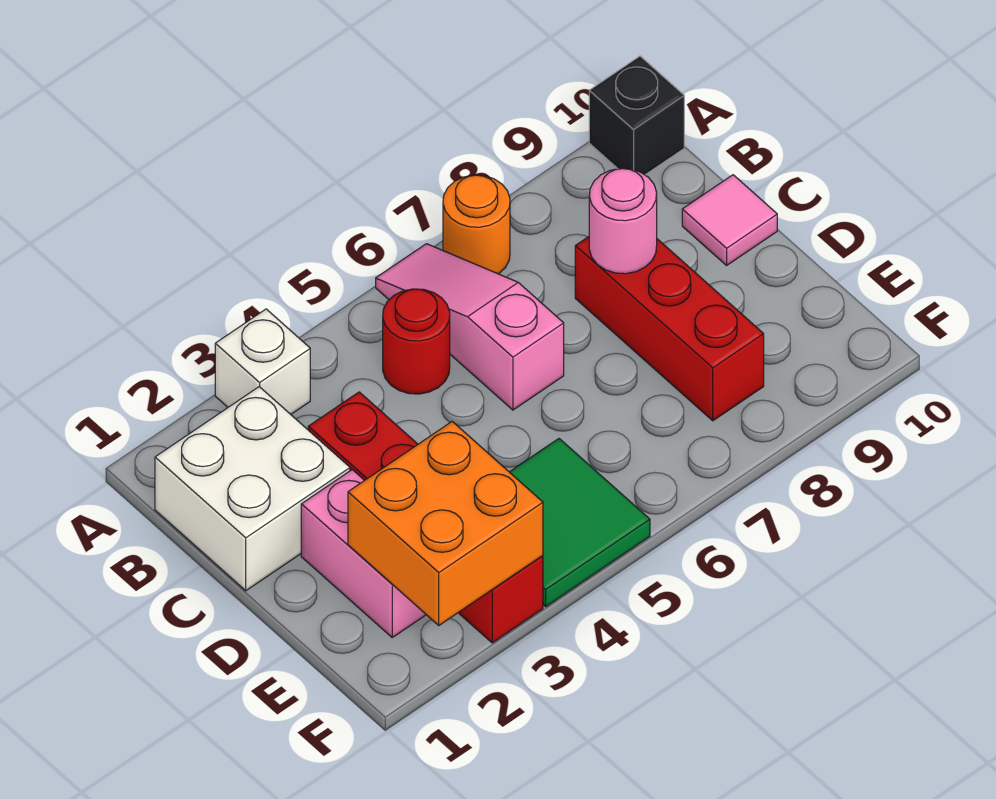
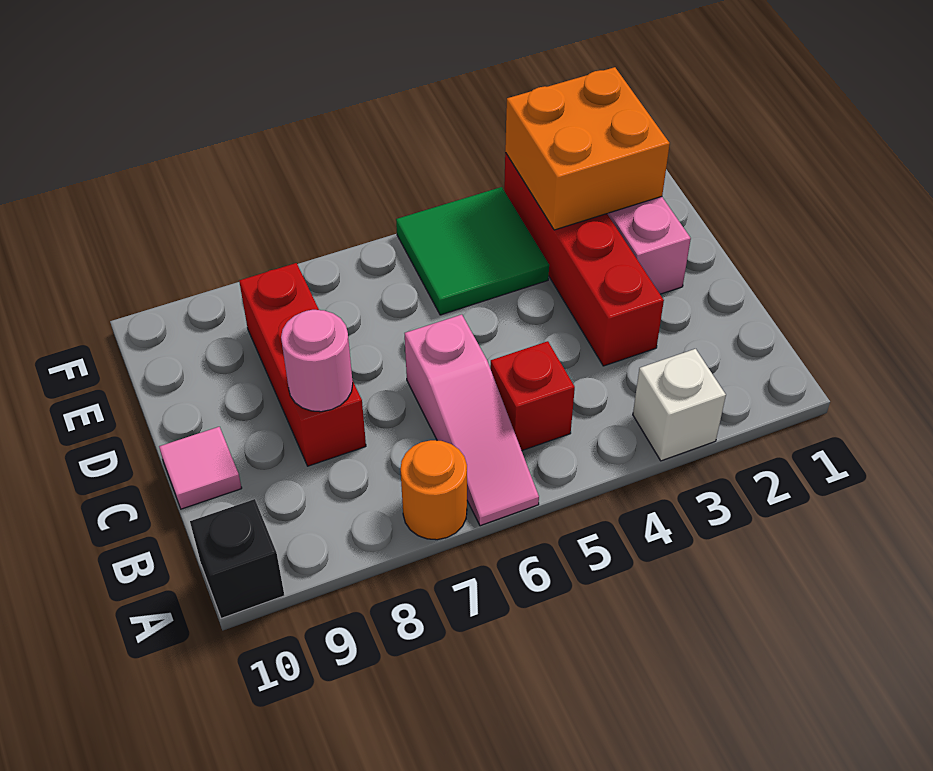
white brick B1:C2 level 1 -> none
red round brick B5 level 1 -> red brick B5 level 1

